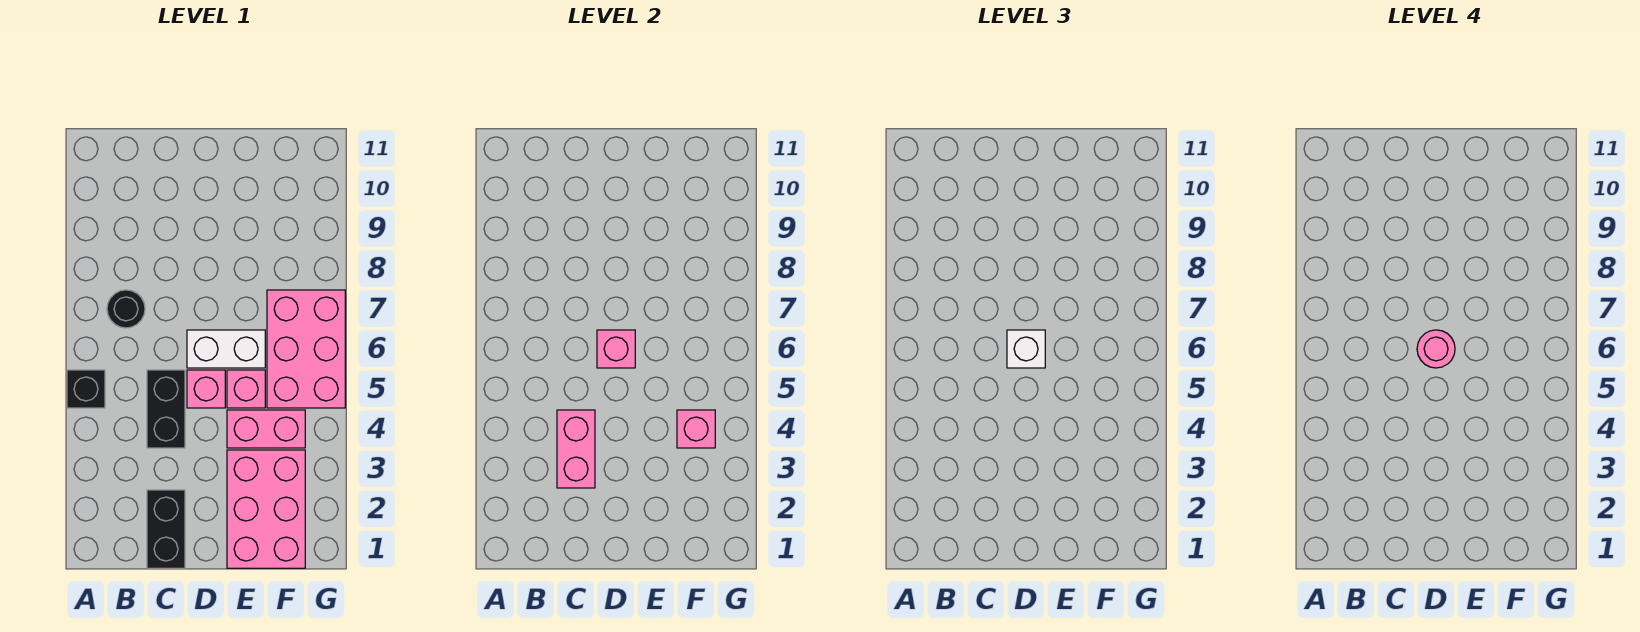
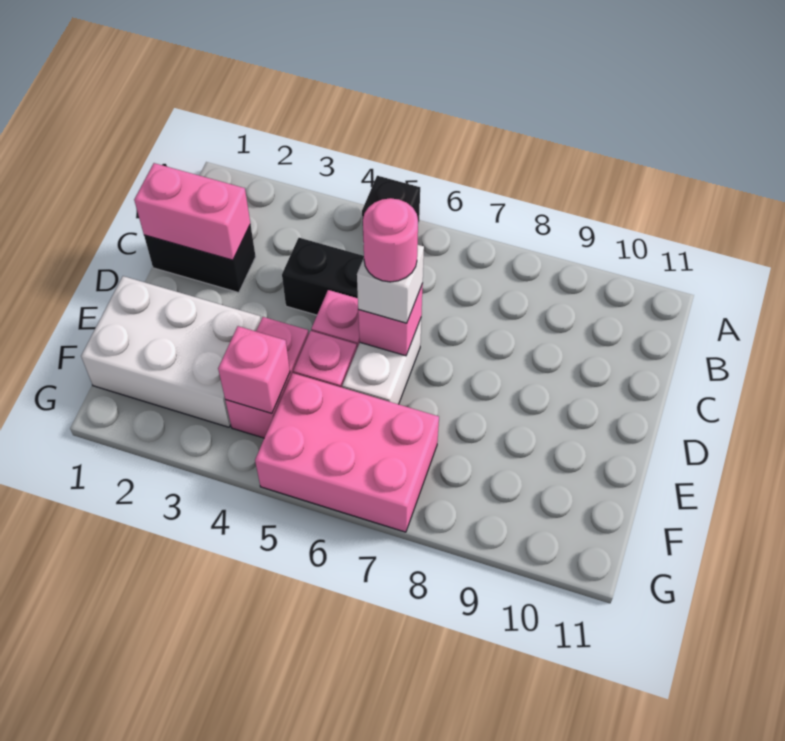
black round brick B7 level 1 -> none
pink brick C3:C4 level 2 -> pink brick C1:C2 level 2
pink brick E1:F3 level 1 -> white brick E1:F3 level 1

